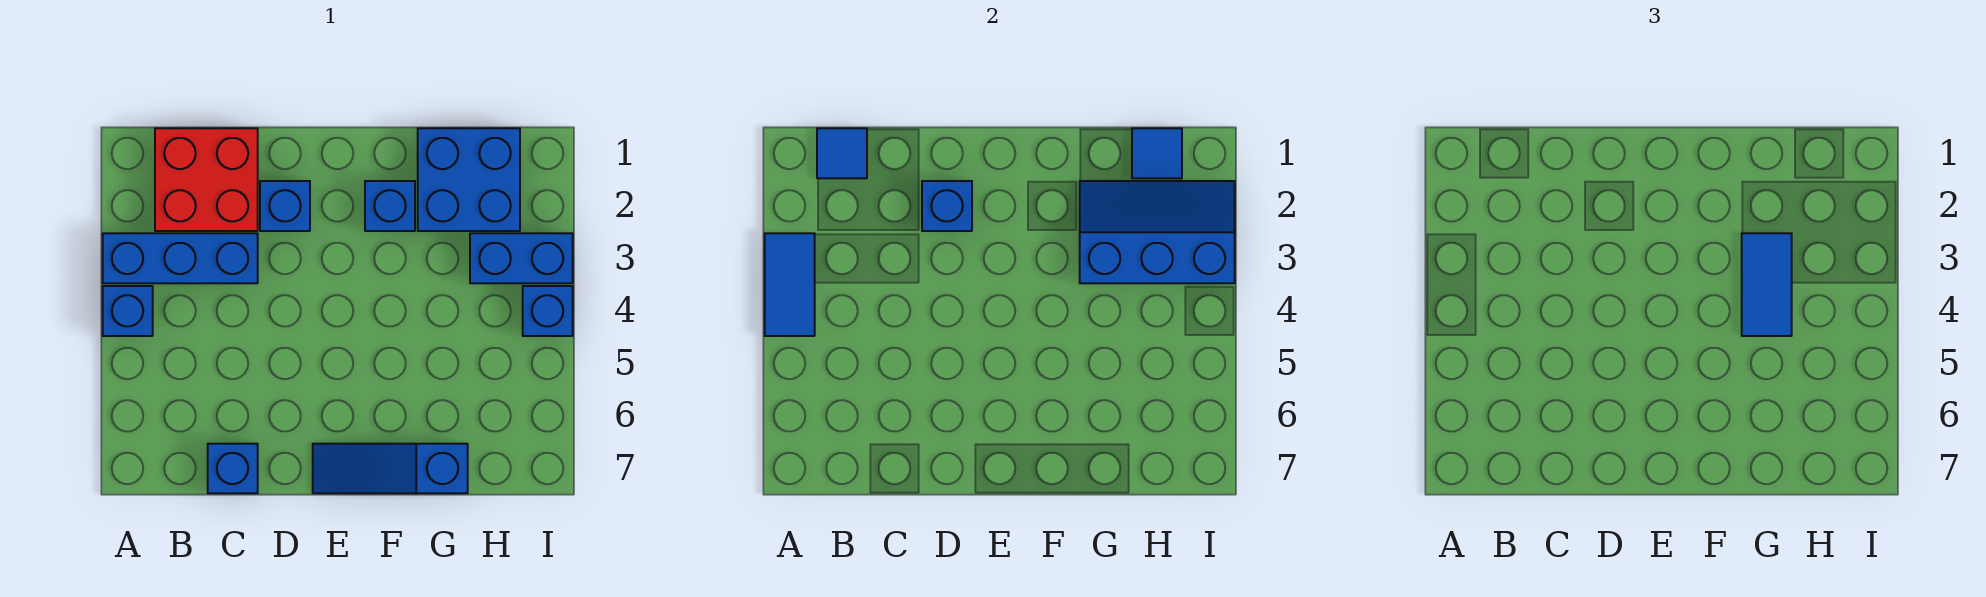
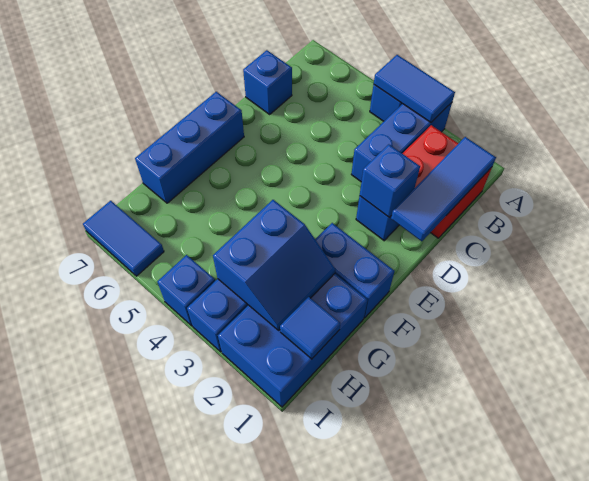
blue tile B1 level 2 -> blue tile B1:D1 level 2
blue slope E7:G7 level 1 top G -> blue brick E7:G7 level 1
blue brick F2 level 1 -> blue brick F1:F2 level 1
blue brick G1:H2 level 1 -> blue brick G1:I2 level 1
blue slope G2:I3 level 2 top 3 -> blue slope G2:H3 level 2 top 3
blue tile G3:G4 level 3 -> blue tile I6:I7 level 1

